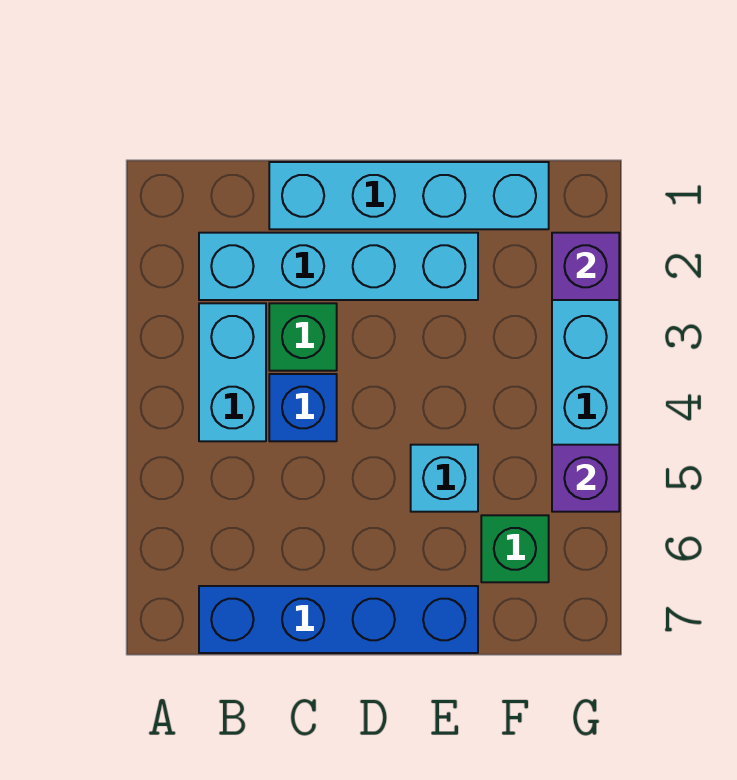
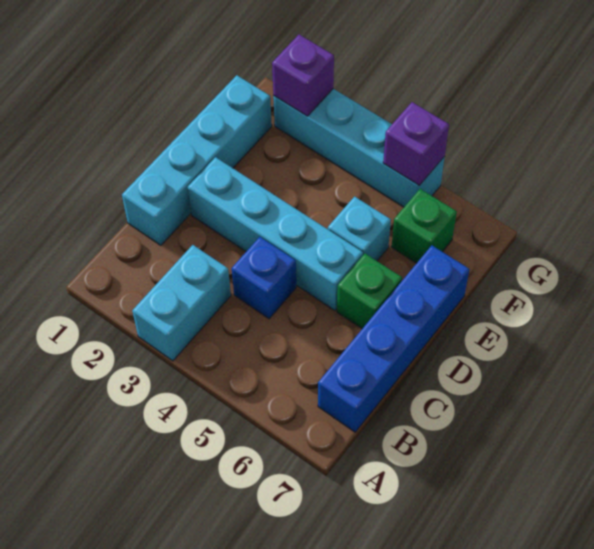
cyan brick B2:E2 level 1 -> cyan brick D2:D5 level 1
cyan brick B3:B4 level 1 -> cyan brick A3:B3 level 1
green brick C3 level 1 -> green brick D6 level 1

